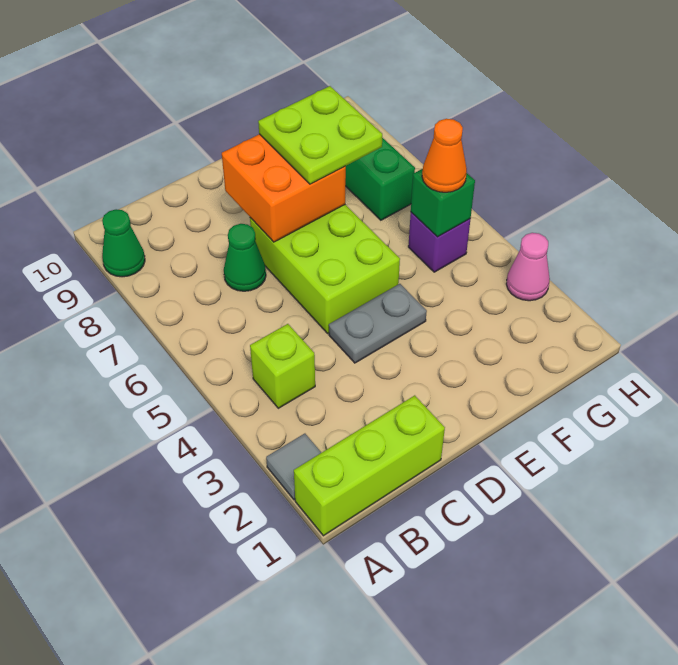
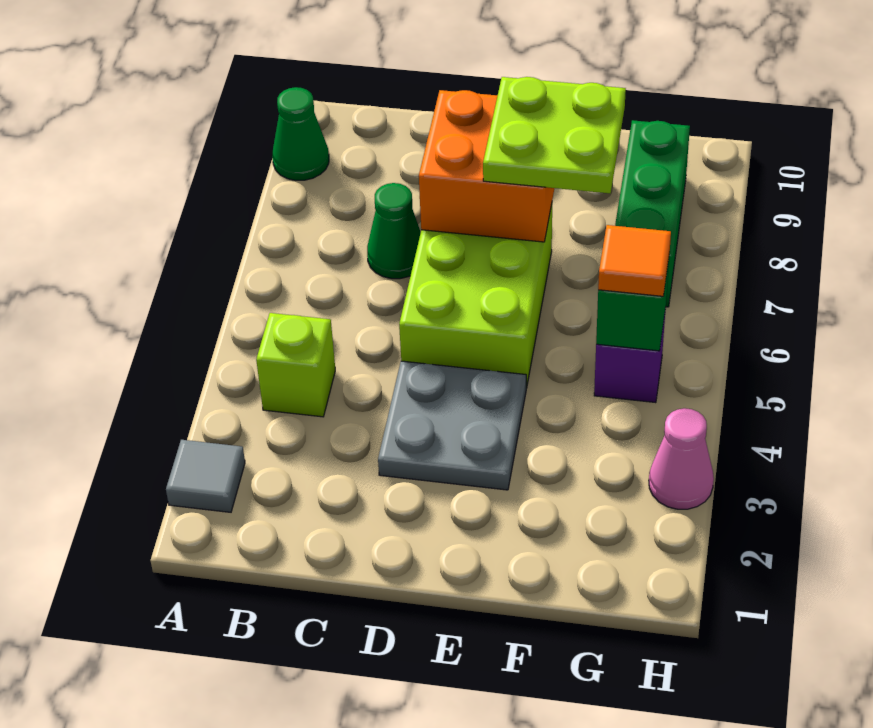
lime brick A1:C1 level 1 -> none
grey plate D4:E4 level 1 -> grey plate D3:E4 level 1
orange cone G5 level 3 -> orange tile G5 level 3

